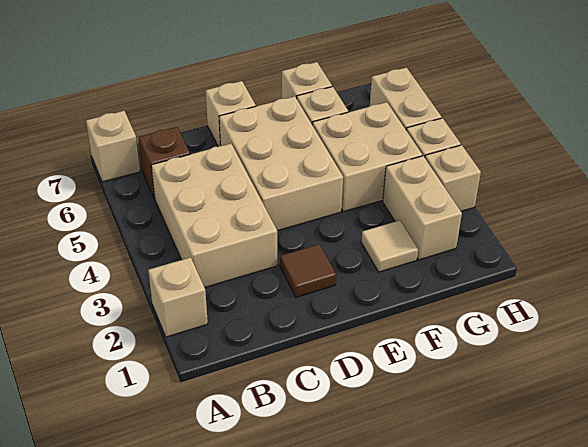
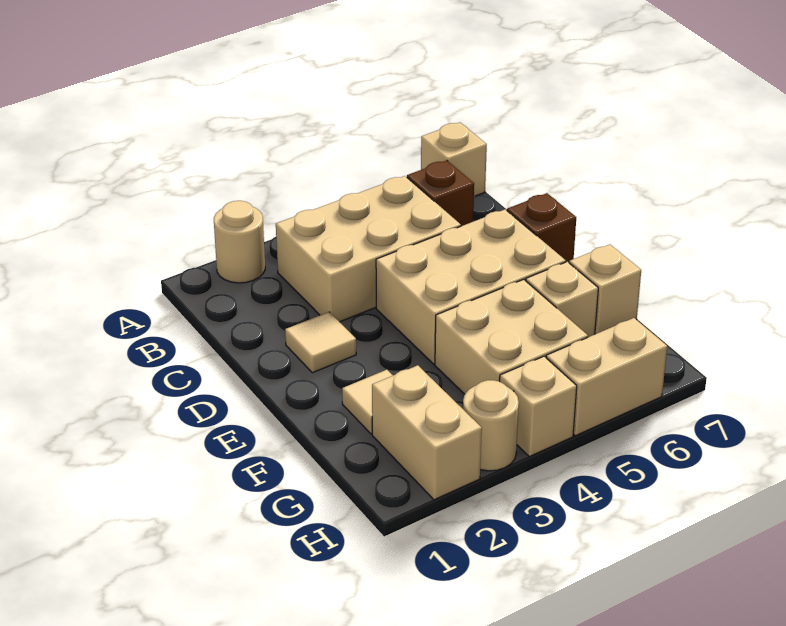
tan brick A2 level 1 -> tan round brick A2 level 1
brown tile D2 level 1 -> tan tile D2 level 1
tan brick D7 level 1 -> brown brick D7 level 1
tan brick G2:G3 level 1 -> tan brick G2:H2 level 1
tan brick H3 level 1 -> tan round brick H3 level 1

